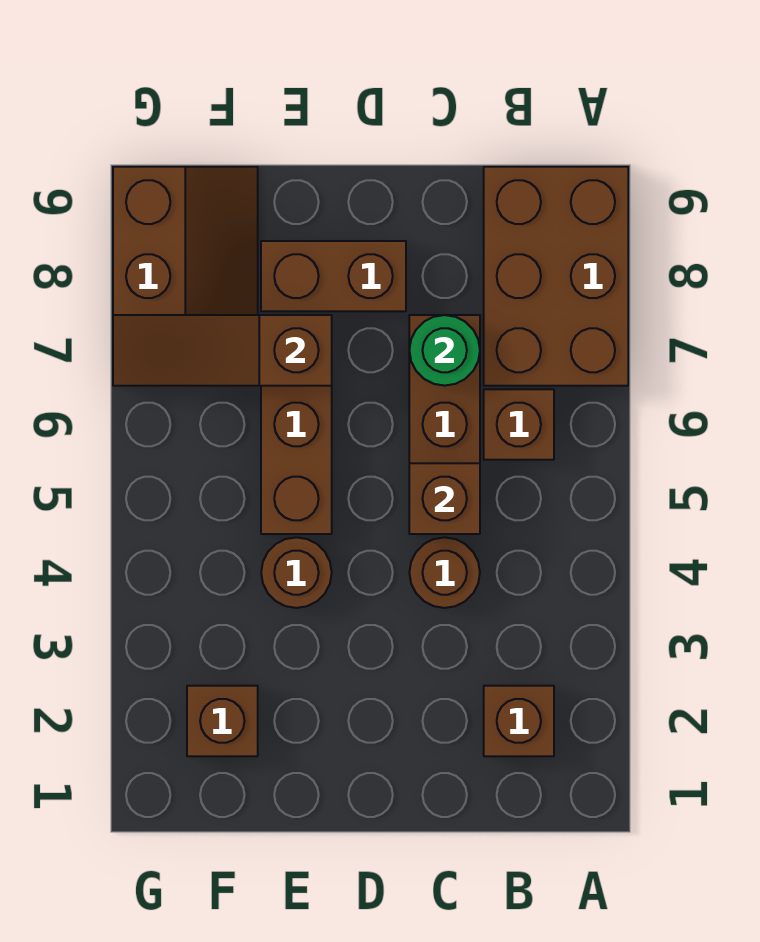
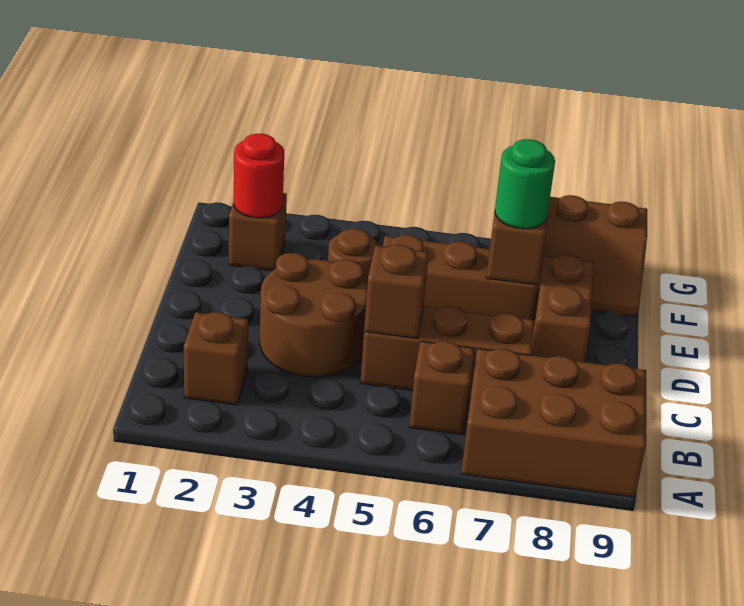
brown round brick C4 level 1 -> brown round brick C3:D4 level 1
green round brick C7 level 2 -> green round brick E7 level 3
none -> red round brick F2 level 2

